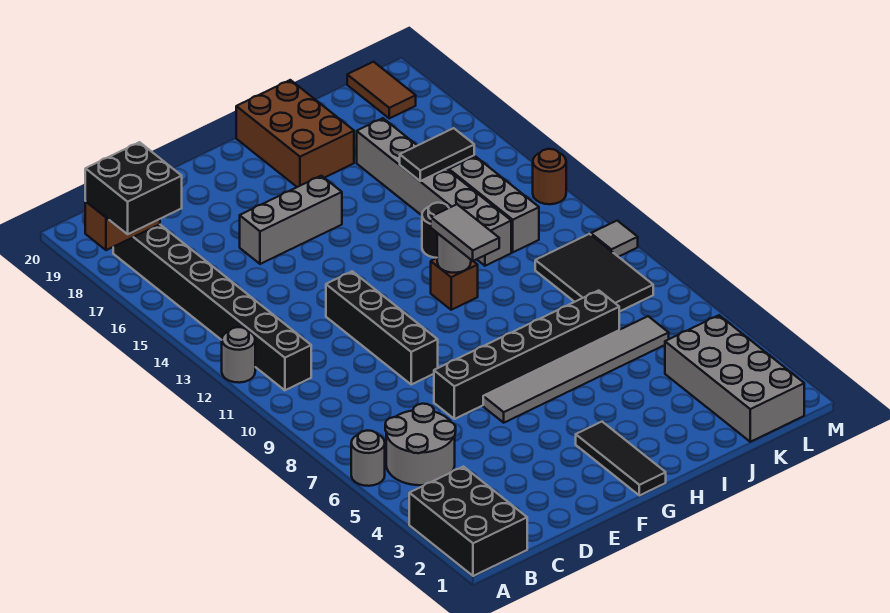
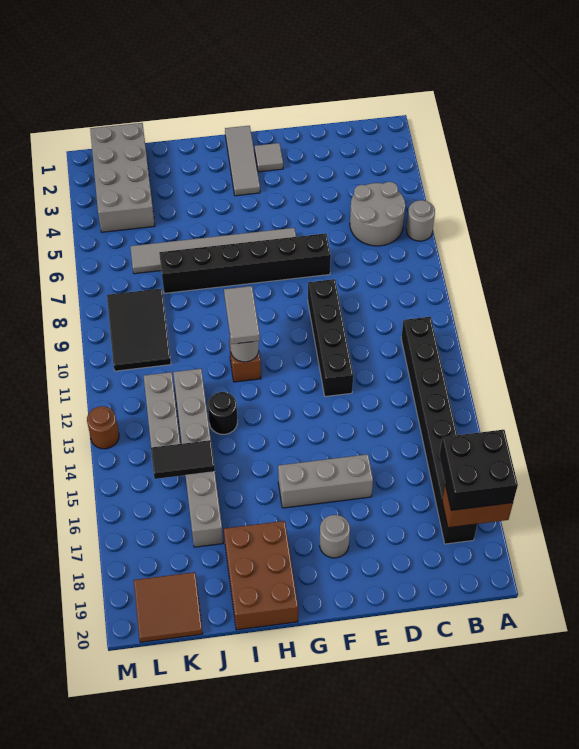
black brick A1:B3 level 1 -> none
grey round brick A12 level 1 -> grey round brick F18 level 1
black tile G1:G3 level 1 -> grey tile G1:G3 level 1
brown tile L19:L20 level 1 -> brown tile K19:L20 level 1
grey tile M10 level 1 -> grey tile F2 level 1

